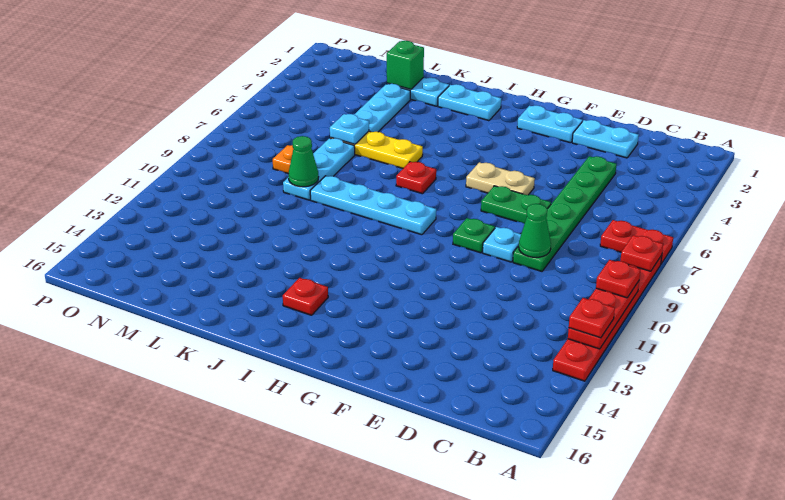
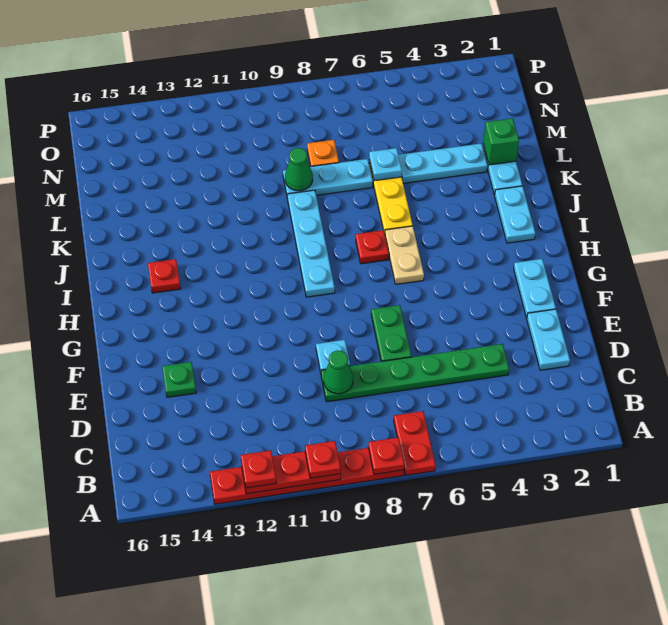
tan plate F6:G6 level 1 -> tan plate H6:I6 level 1
green plate F9 level 1 -> green plate E14 level 1

